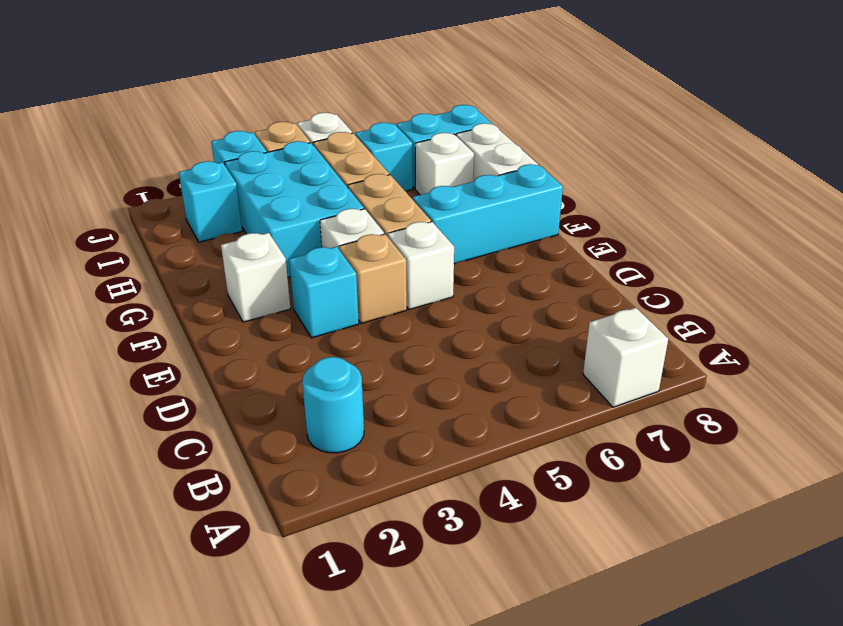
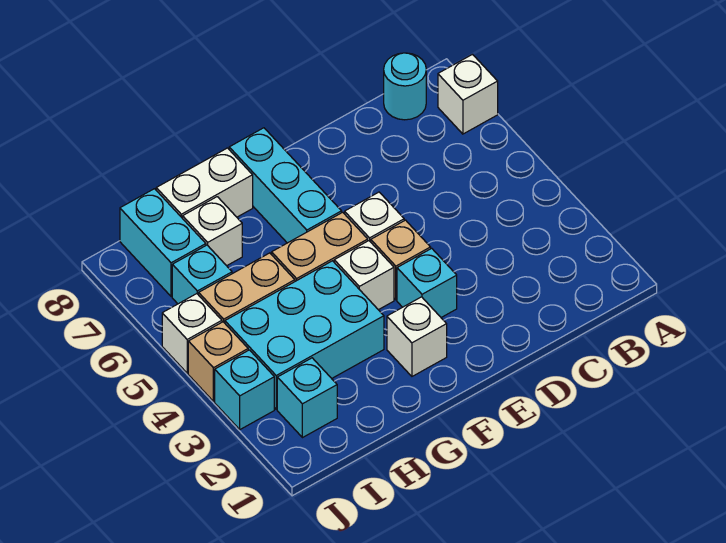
cyan round brick B2 level 1 -> cyan round brick B8 level 1

